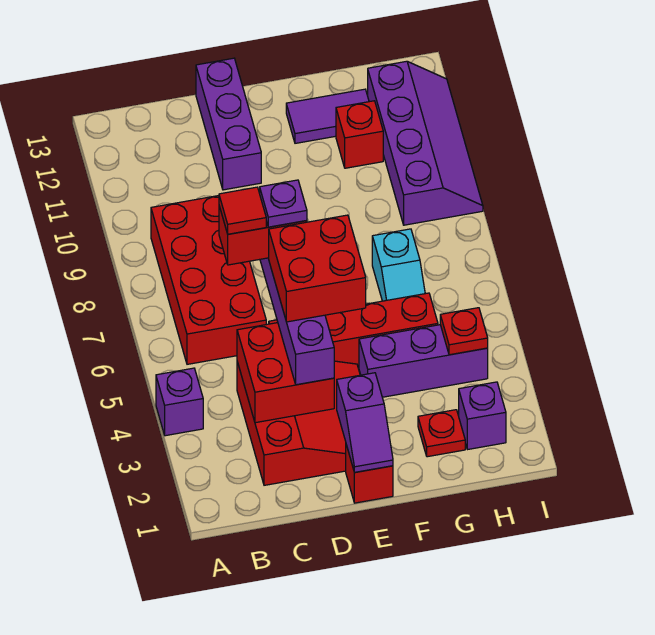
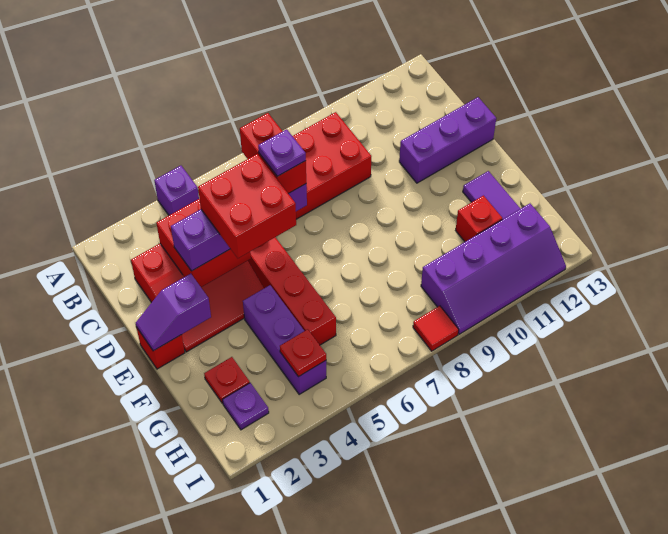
red tile C6 level 5 -> red tile I8 level 1
cyan slope G6:G7 level 1 top 7 -> none
purple brick H2 level 1 -> purple plate H2 level 1

